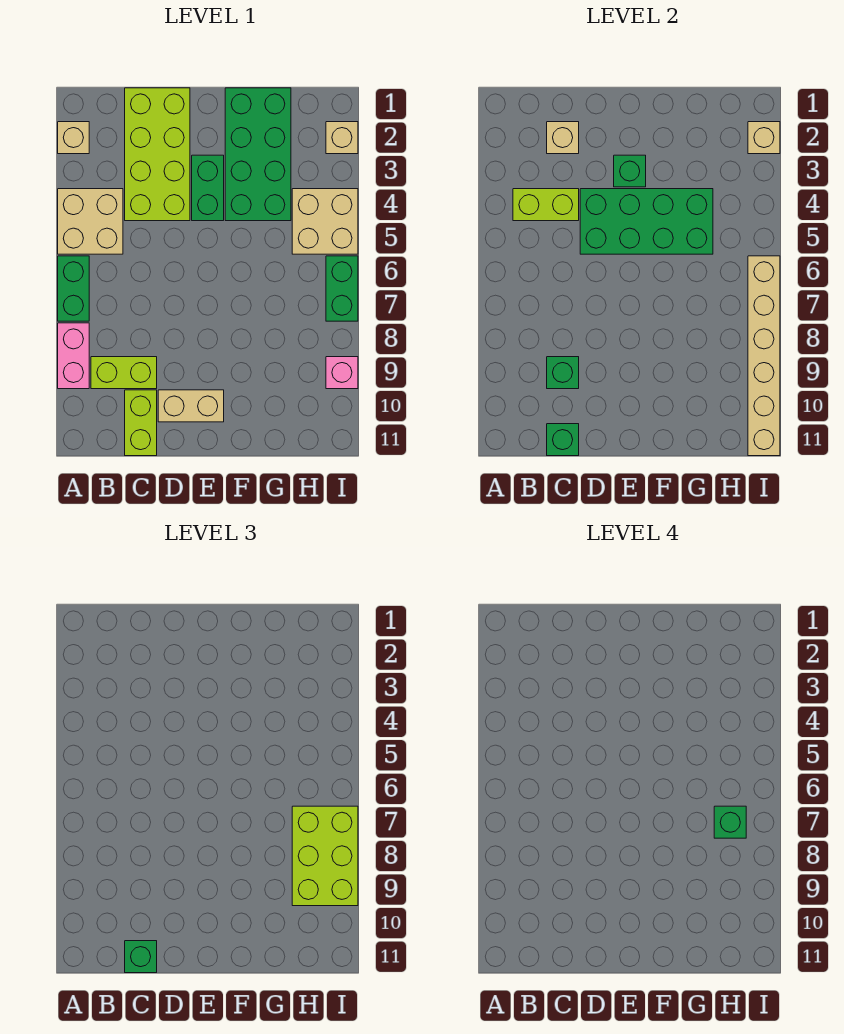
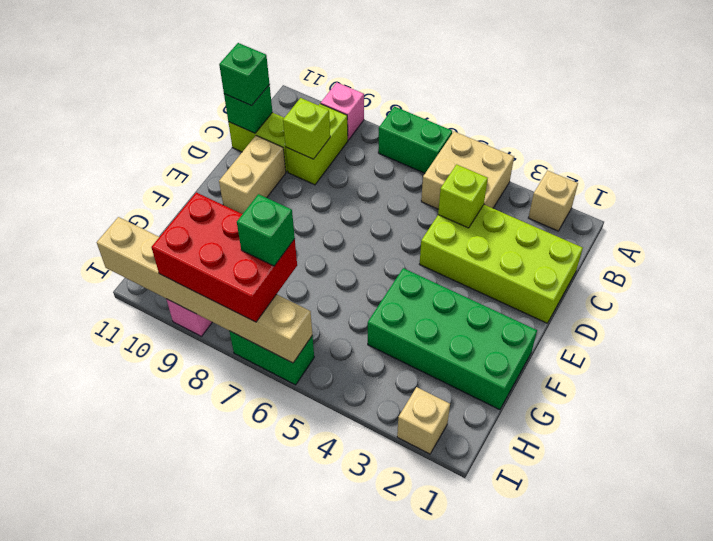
pink brick A8:A9 level 1 -> pink brick A9 level 1
lime brick B4:C4 level 2 -> lime brick C4 level 2
tan brick C2 level 2 -> none
green brick C9 level 2 -> lime brick C9 level 2
green brick D4:G5 level 2 -> none
green brick E3:E4 level 1 -> none
green brick E3 level 2 -> none
tan brick H4:I5 level 1 -> none
lime brick H7:I9 level 3 -> red brick H7:I9 level 3
tan brick I2 level 2 -> none

